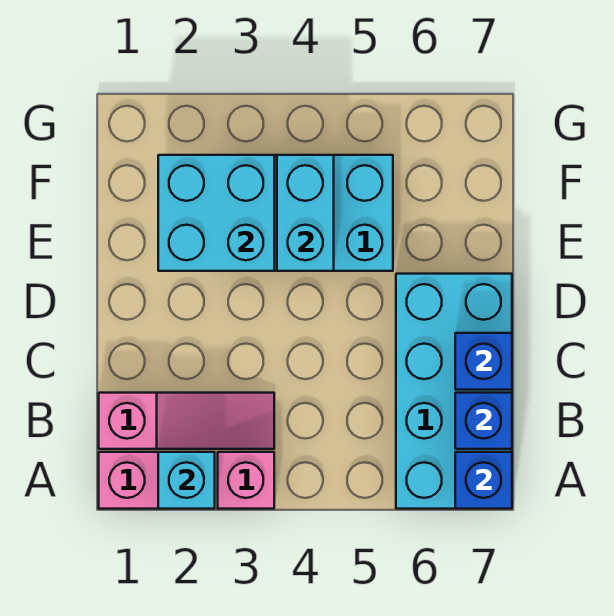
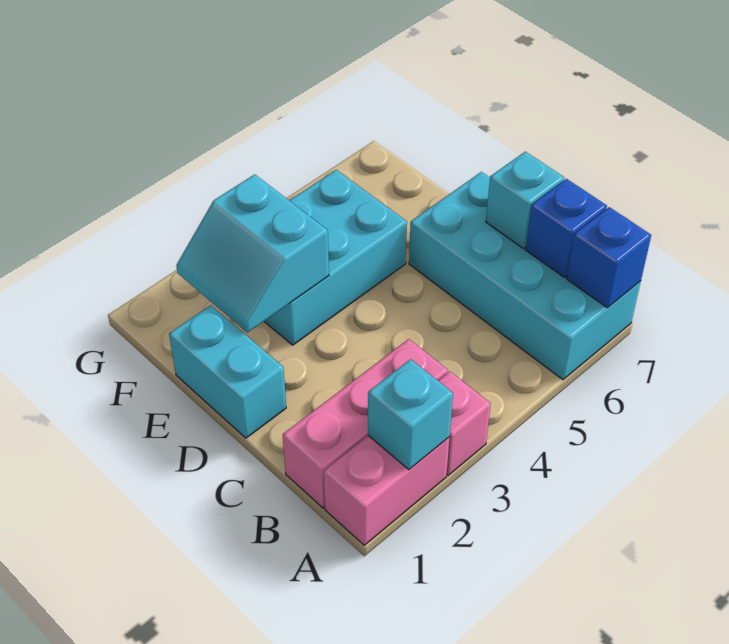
pink slope B1:B3 level 1 top 1 -> pink brick B1:B3 level 1
blue brick C7 level 2 -> cyan brick C7 level 2
cyan brick E2:F3 level 2 -> cyan slope E2:F3 level 2 top 3
cyan brick E4:F4 level 2 -> cyan brick D1:E1 level 1

